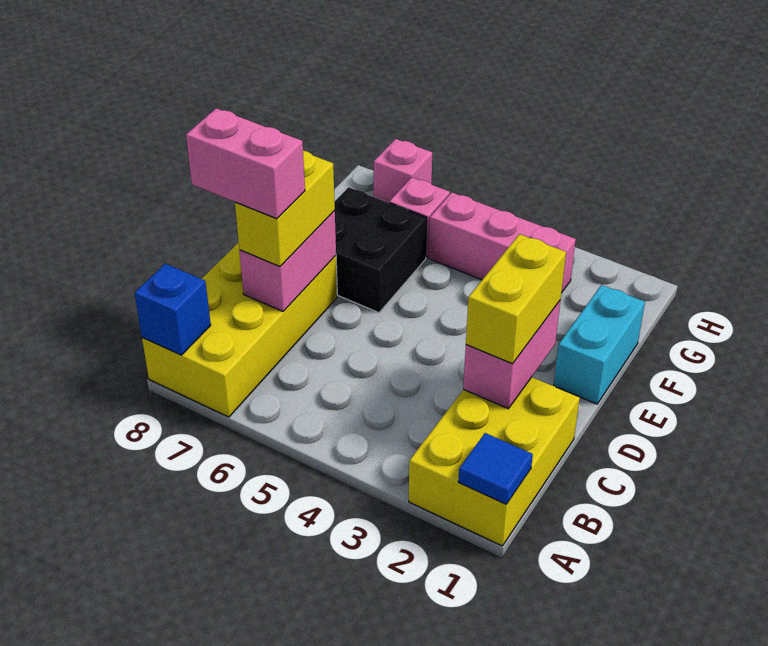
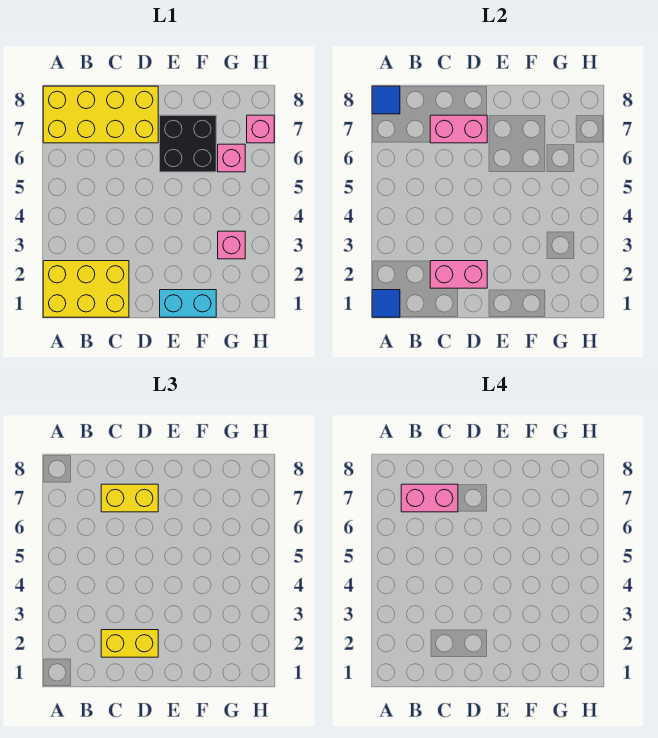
blue brick A8 level 2 -> blue tile A8 level 2
pink brick C7:C8 level 4 -> pink brick B7:C7 level 4
pink brick G3:G5 level 1 -> pink brick G3 level 1

